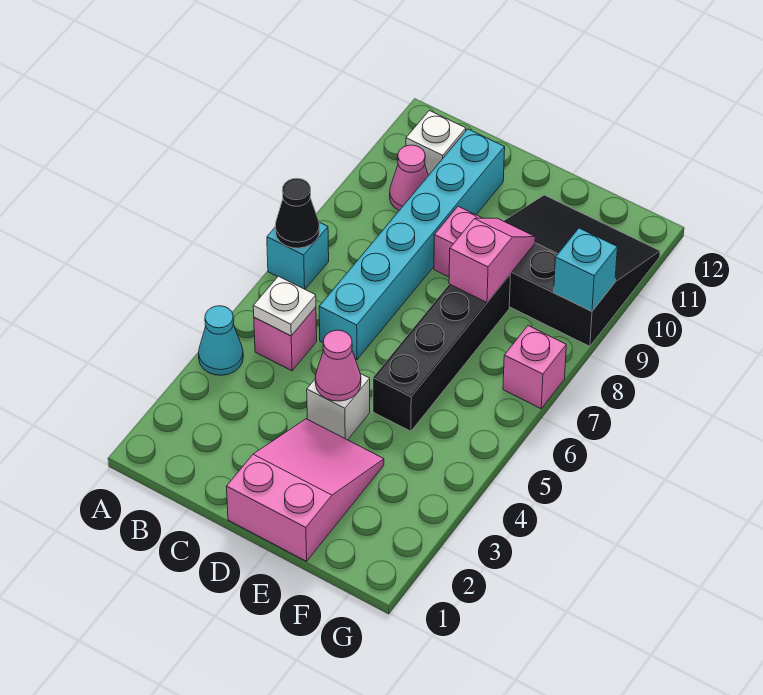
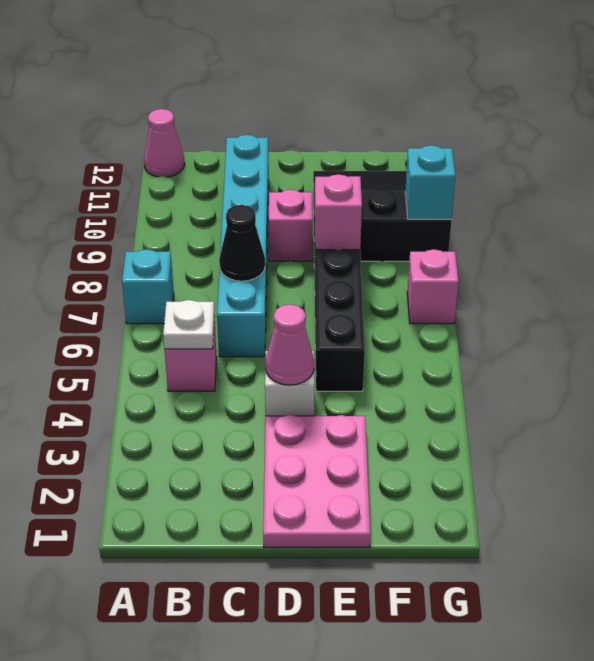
cyan cone A4 level 1 -> none
black cone A7 level 2 -> black cone C7 level 2
pink cone B10 level 1 -> pink cone A12 level 1
white brick B11 level 1 -> none
pink slope D1:E3 level 1 top 1 -> pink plate D1:E3 level 1

